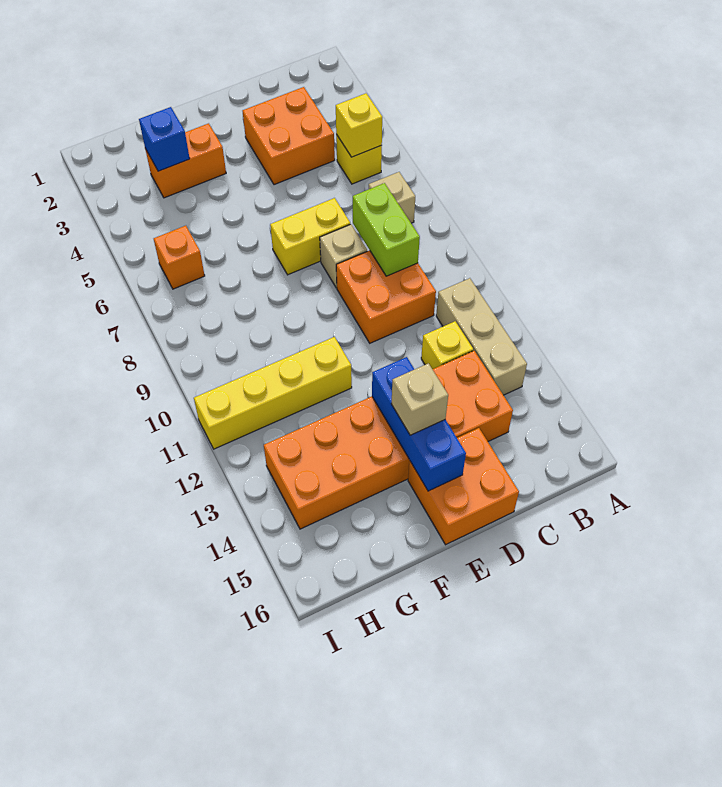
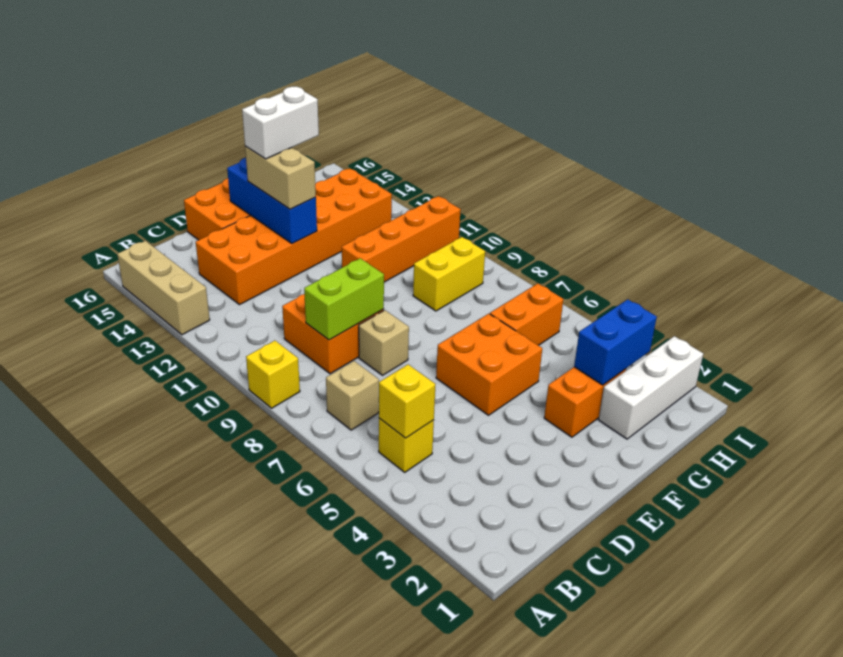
tan brick B11:B13 level 1 -> tan brick A13:A15 level 1
orange brick C3:D4 level 1 -> orange brick E5:F6 level 1
lime brick C8:C9 level 2 -> lime brick C9:D9 level 2
yellow brick C12 level 1 -> yellow brick A9 level 1
yellow brick D7:E7 level 1 -> yellow brick G9:H9 level 1
tan brick E14 level 3 -> tan brick E13:E14 level 3
none -> white brick E14:F14 level 4
yellow brick F11:I11 level 1 -> orange brick F11:I11 level 1
none -> white brick G2:I2 level 1
blue brick G3 level 2 -> blue brick G3:H3 level 2
orange brick H6 level 1 -> orange brick G6:H6 level 1

